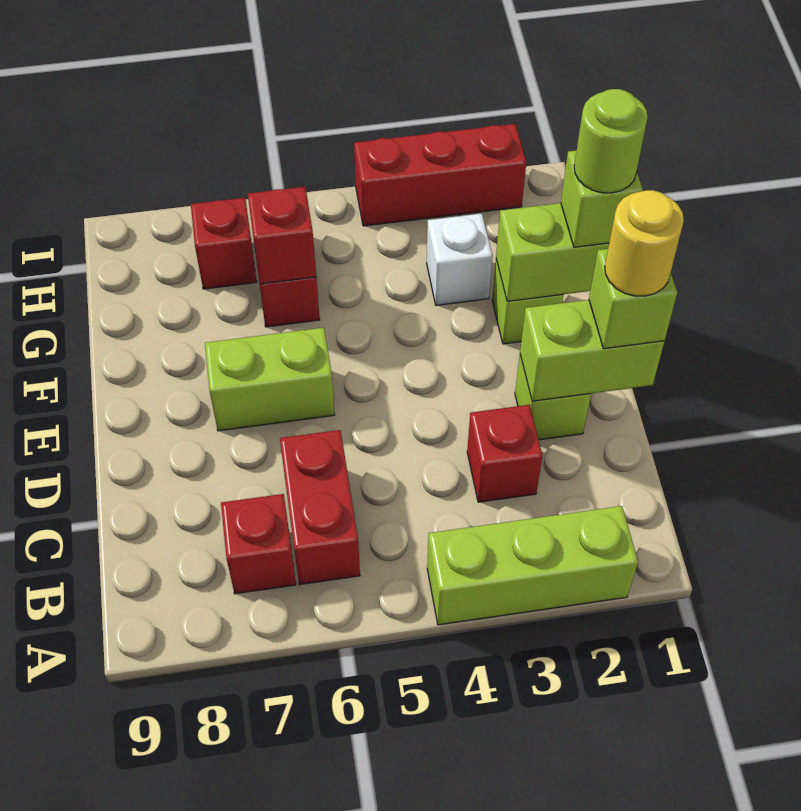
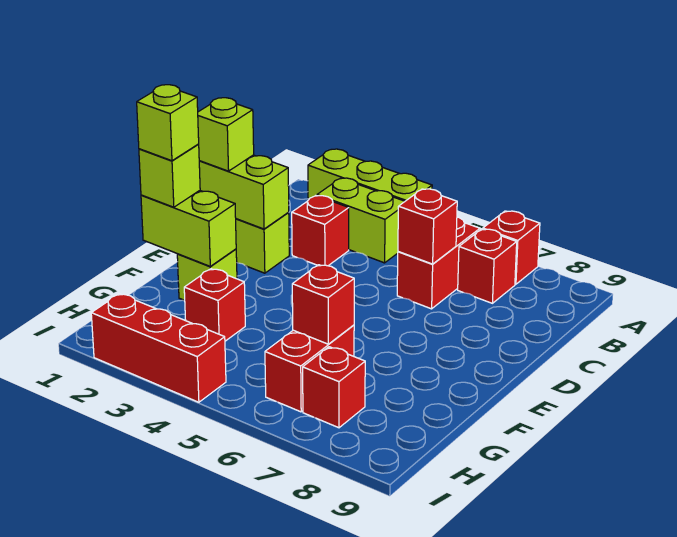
none -> red brick A7 level 1
none -> red brick C6 level 2
yellow round brick D1 level 4 -> none
lime brick E6:E7 level 1 -> lime brick B3:B4 level 1
lime round brick F1 level 4 -> lime brick F1 level 4
white brick G3 level 1 -> red brick G3 level 1

